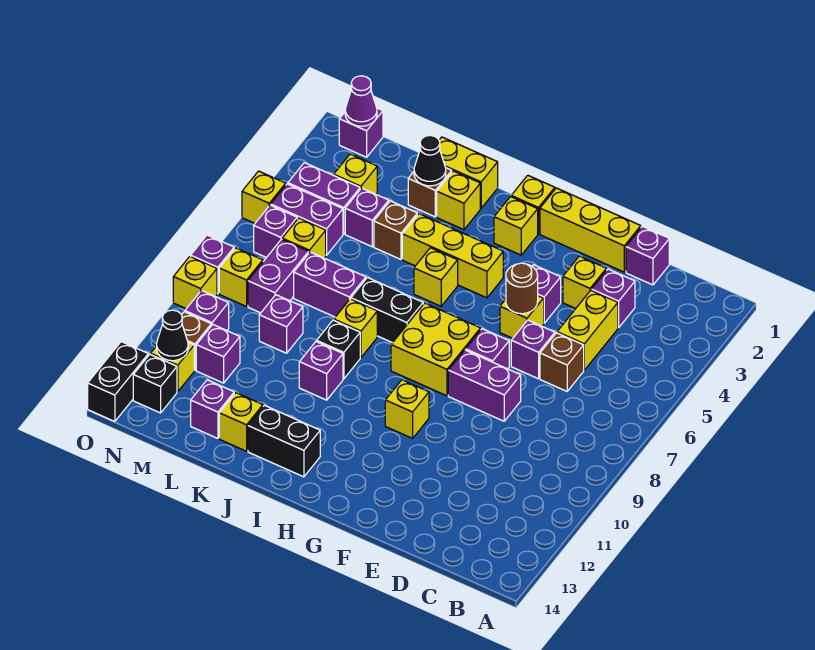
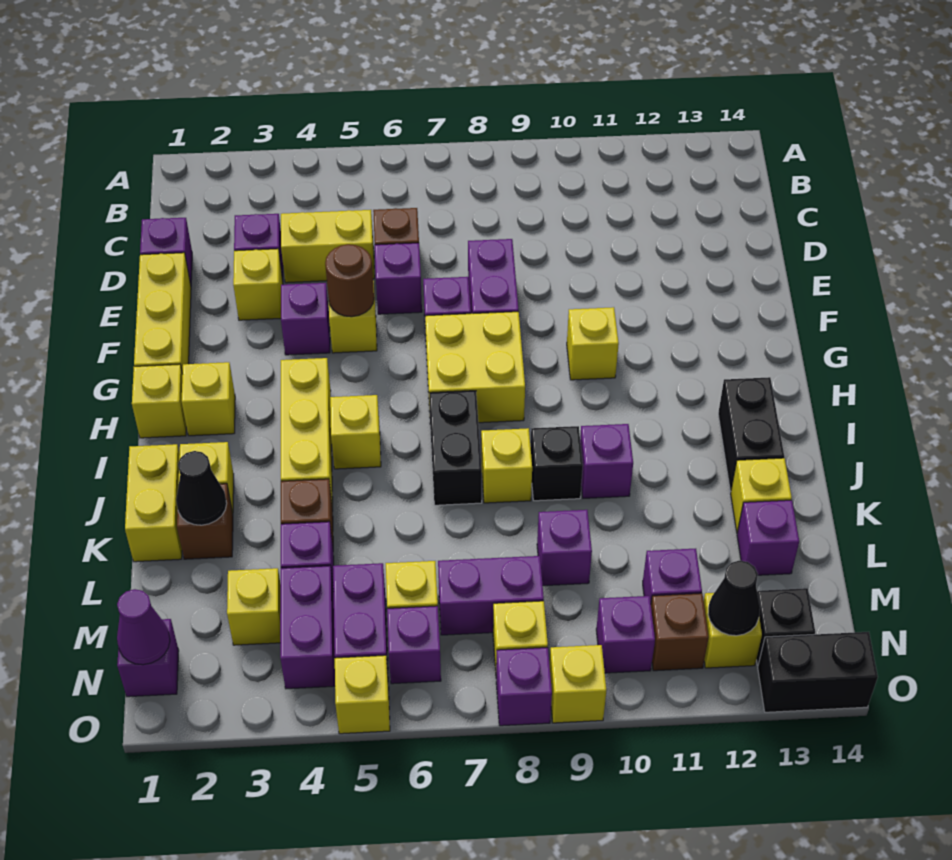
purple brick K7:L7 level 1 -> none

